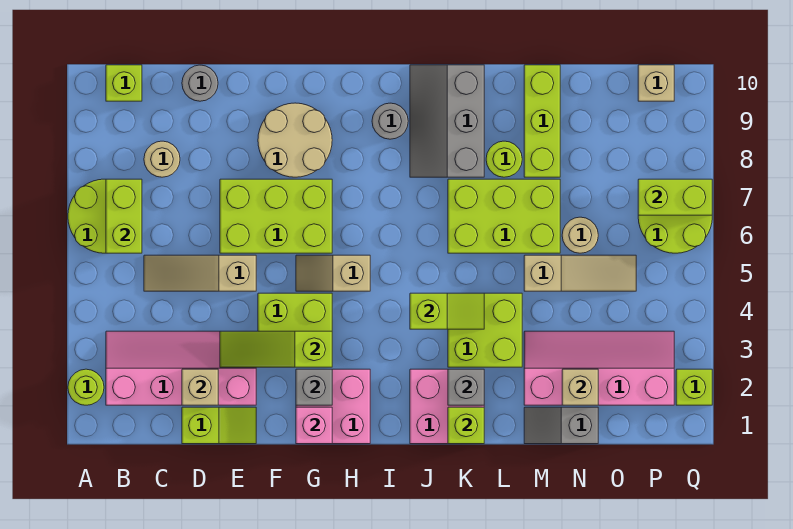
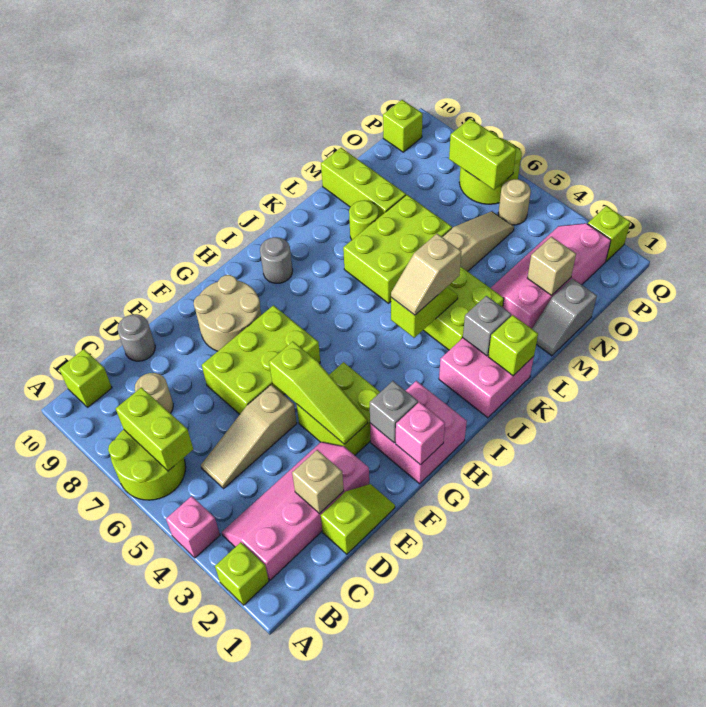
lime round brick A2 level 1 -> lime brick A2 level 1
none -> pink brick A4 level 1
lime slope E3:G3 level 2 top G -> lime slope F3:F5 level 2 top 5
tan slope G5:H5 level 1 top H -> tan slope J4:K4 level 3 top K
grey slope J8:K10 level 1 top K -> none
tan round brick N6 level 1 -> tan round brick P5 level 1
lime brick P7:Q7 level 2 -> lime brick P6:P7 level 2
tan brick P10 level 1 -> lime brick P10 level 1

